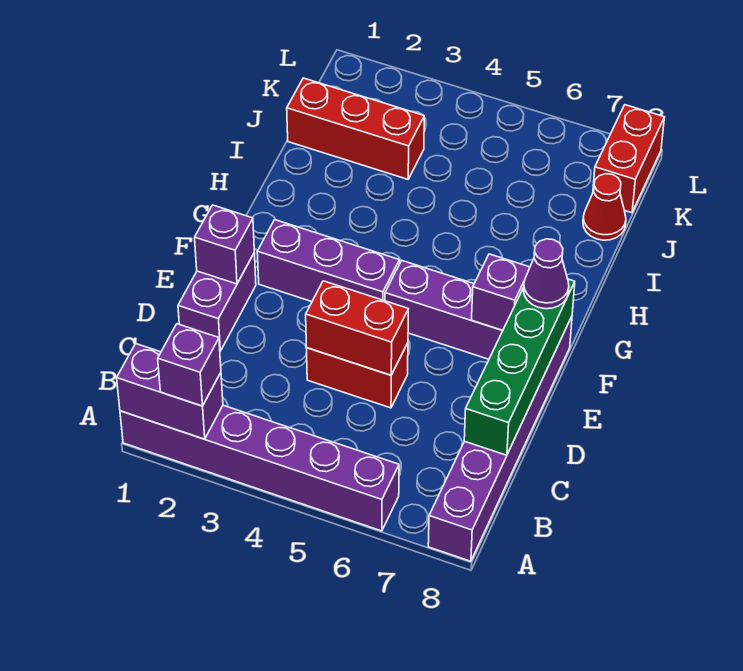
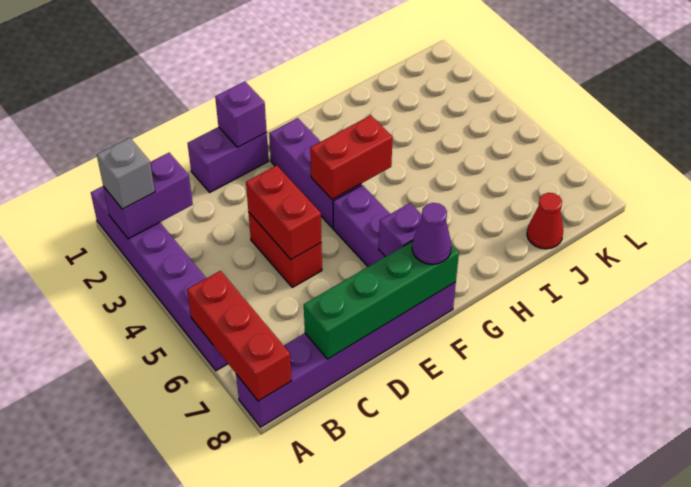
purple brick A1:A2 level 2 -> purple brick A2:B2 level 2
purple brick A2 level 3 -> grey brick A2 level 3
red brick J1:J3 level 1 -> red brick A6:A8 level 2
red brick K8:L8 level 1 -> red brick F4:G4 level 2

